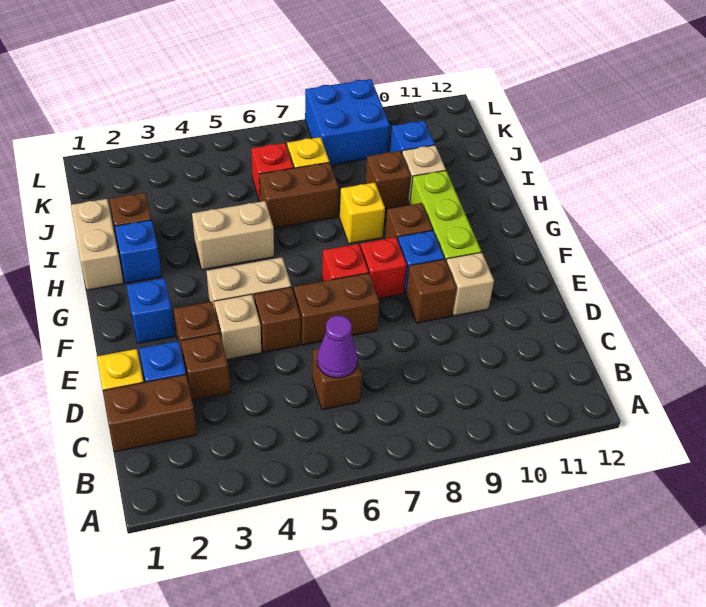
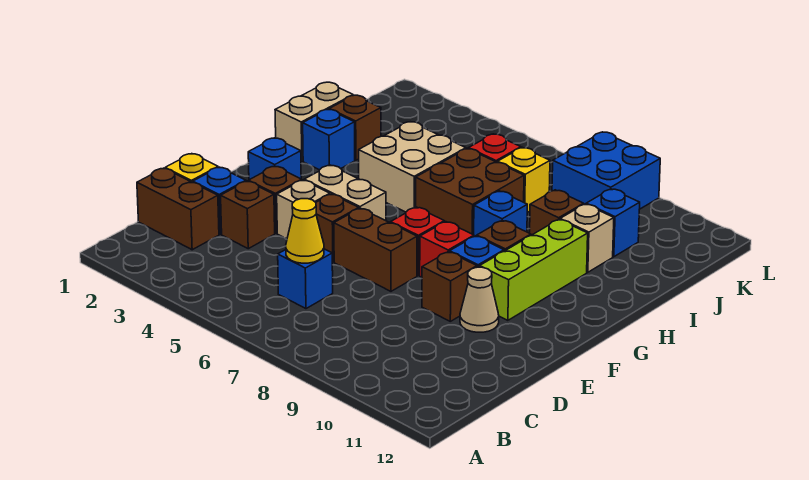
brown brick C6 level 1 -> blue brick C6 level 1
purple cone C6 level 2 -> yellow cone C6 level 2
tan brick E10 level 1 -> tan cone E10 level 1
tan brick H4:H5 level 1 -> tan brick H4:I5 level 1
yellow brick H8 level 1 -> blue brick H8 level 1
brown brick I6:I7 level 1 -> brown brick H6:I7 level 1

